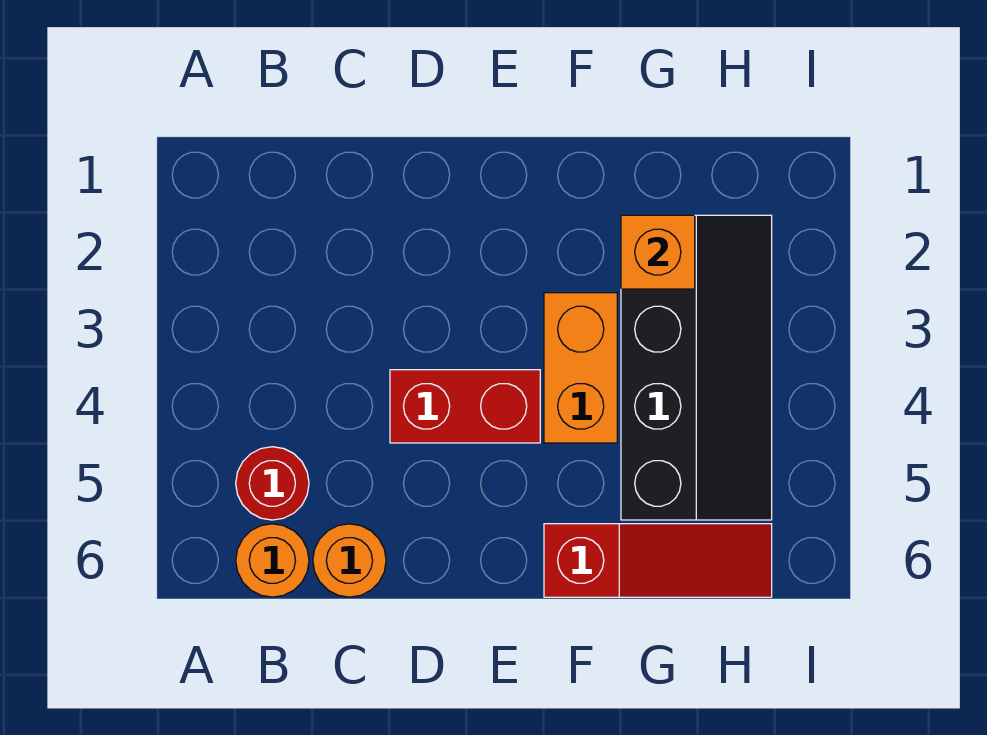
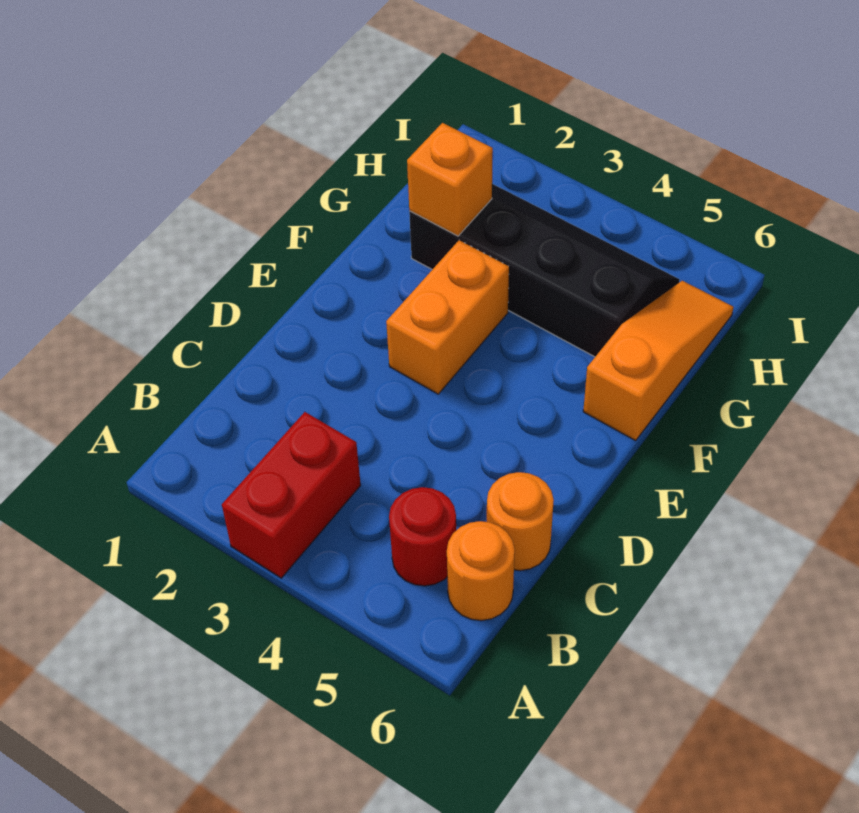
red brick D4:E4 level 1 -> red brick A3:B3 level 1
orange brick F3:F4 level 1 -> orange brick E3:F3 level 1
red slope F6:H6 level 1 top F -> orange slope F6:H6 level 1 top F

